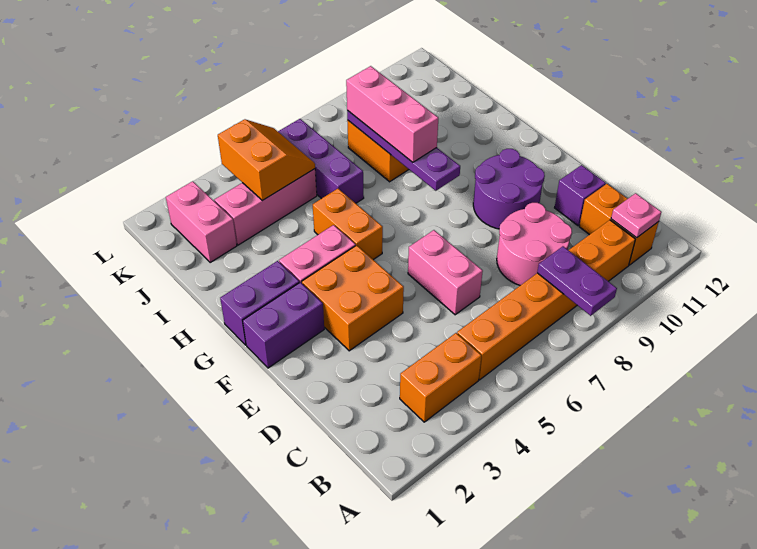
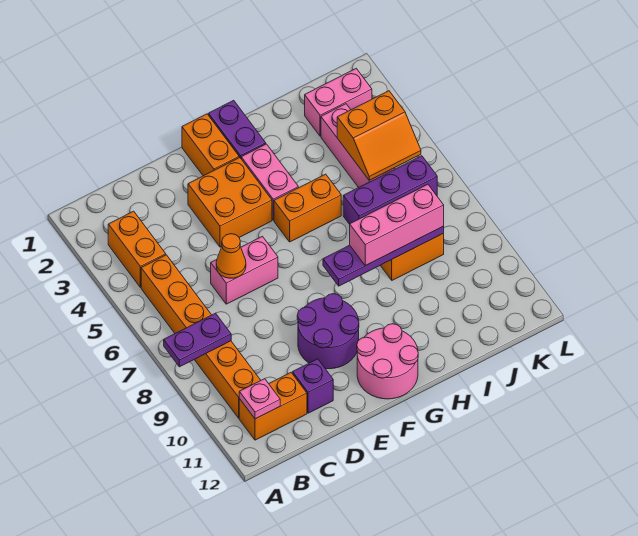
pink round brick C8:D9 level 1 -> pink round brick F11:G12 level 1
none -> orange cone D6 level 2
purple brick F1:F2 level 1 -> orange brick F1:F2 level 1

